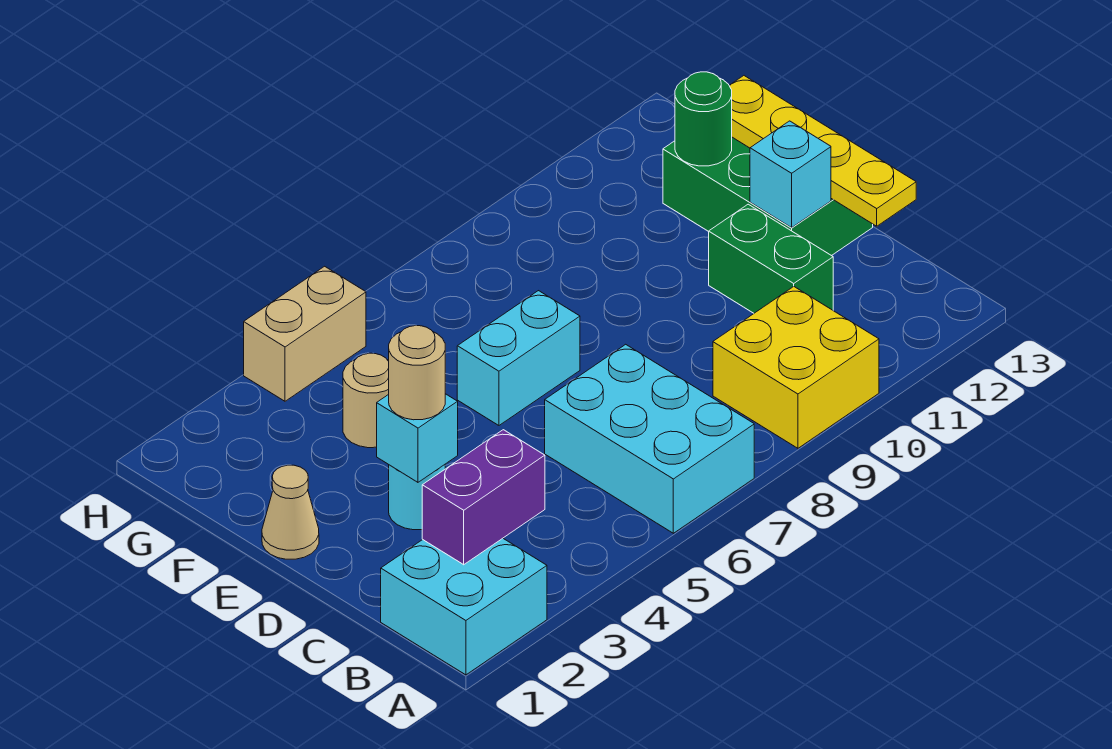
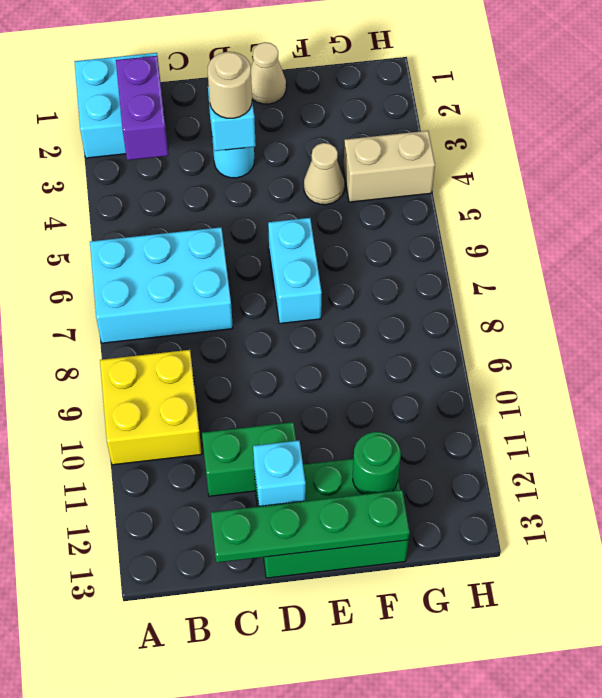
yellow plate C13:F13 level 2 -> green plate C13:F13 level 2
tan round brick F4 level 1 -> tan cone F4 level 1
tan brick H4:H5 level 1 -> tan brick G4:H4 level 1

